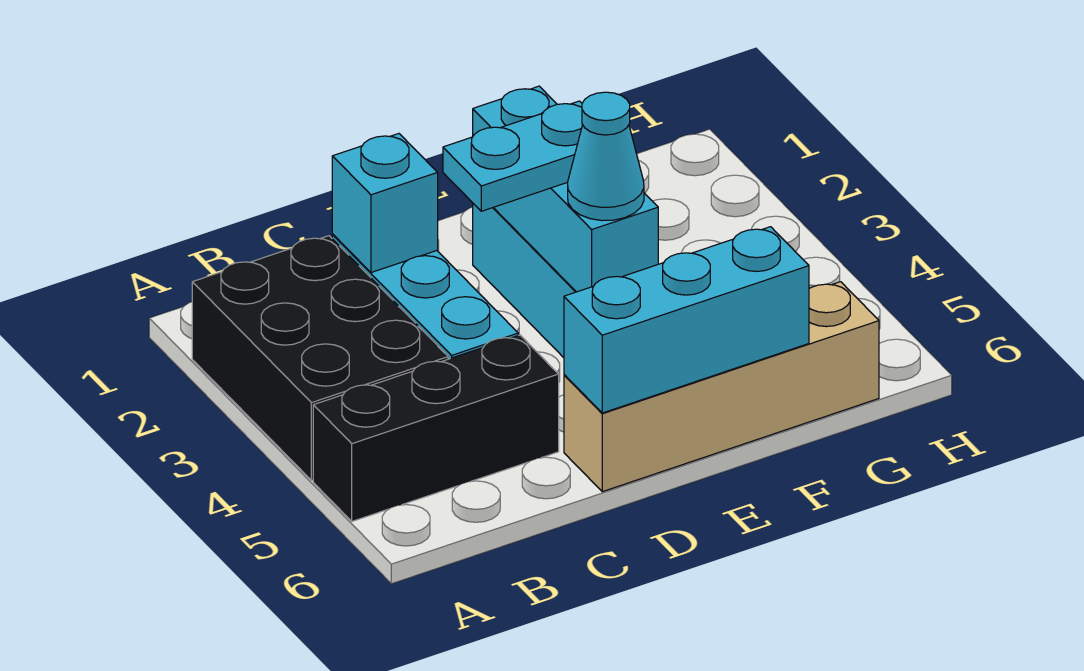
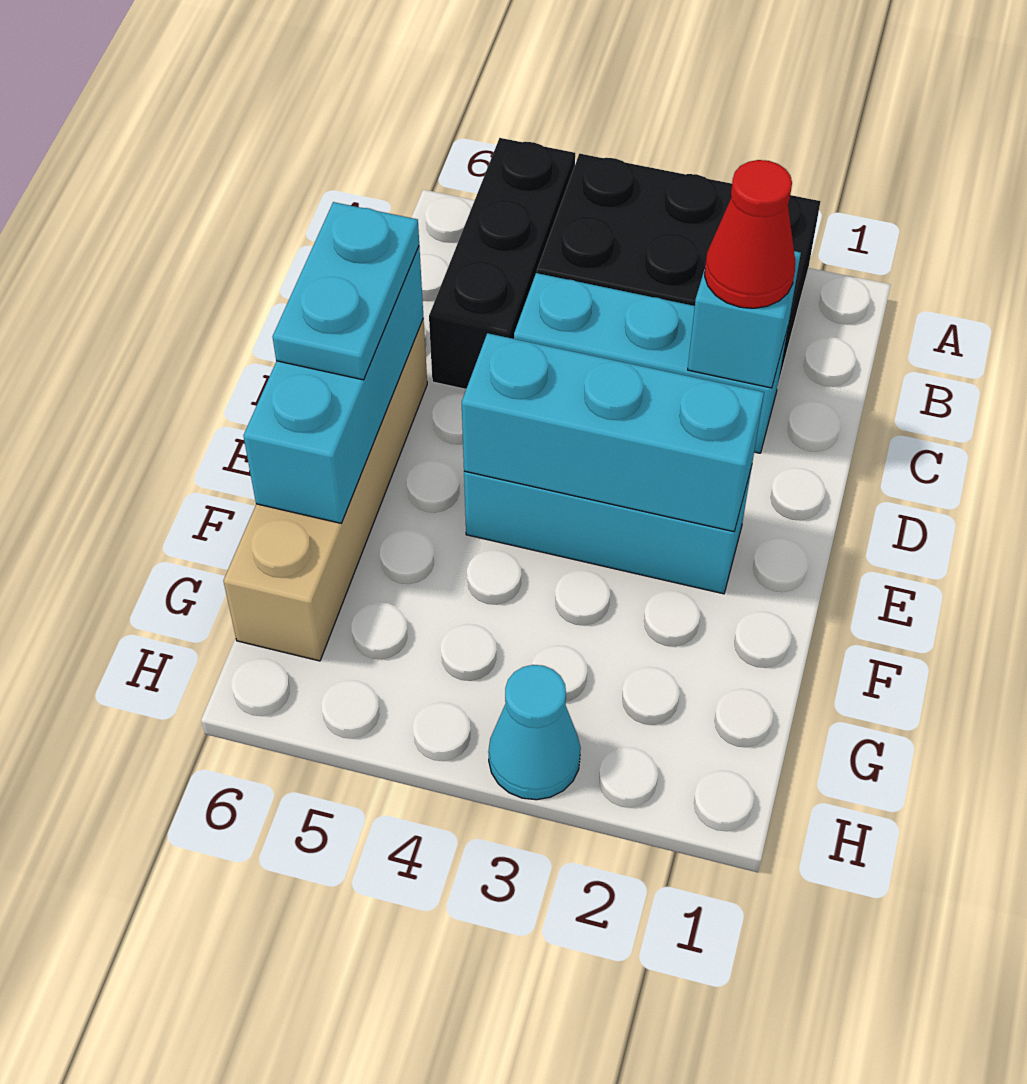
none -> red cone C2 level 3
cyan plate D3:E3 level 3 -> cyan plate D6:E6 level 3
cyan cone E4 level 3 -> cyan cone H3 level 1

